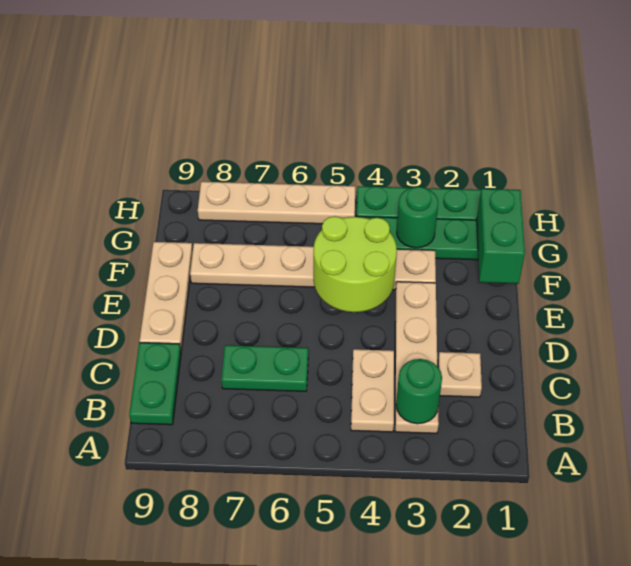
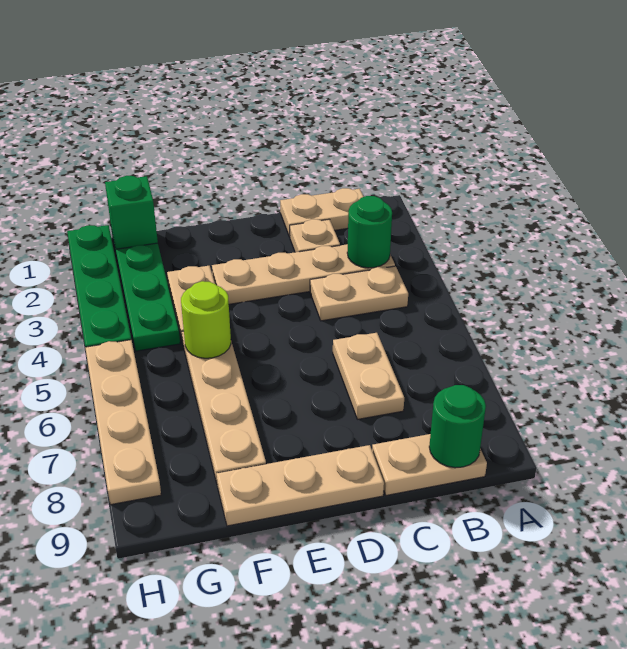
none -> tan plate B1:C1 level 1
green plate B9:C9 level 1 -> tan plate B9:C9 level 1
green plate C6:C7 level 1 -> tan plate C6:C7 level 1
lime round brick E4:F5 level 2 -> lime round brick F5 level 2
green brick F1:G1 level 2 -> green brick G1 level 2
green round brick G3 level 2 -> green round brick B9 level 2

